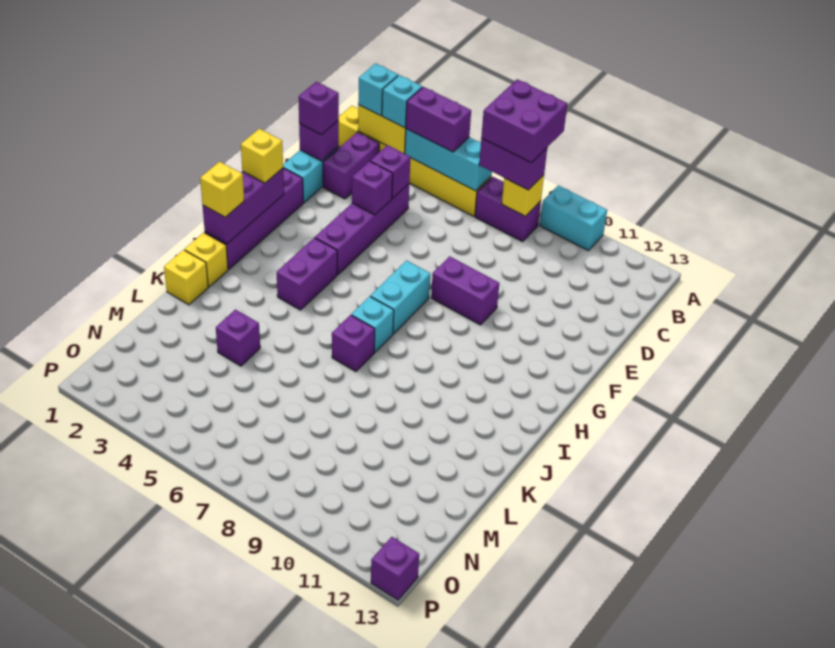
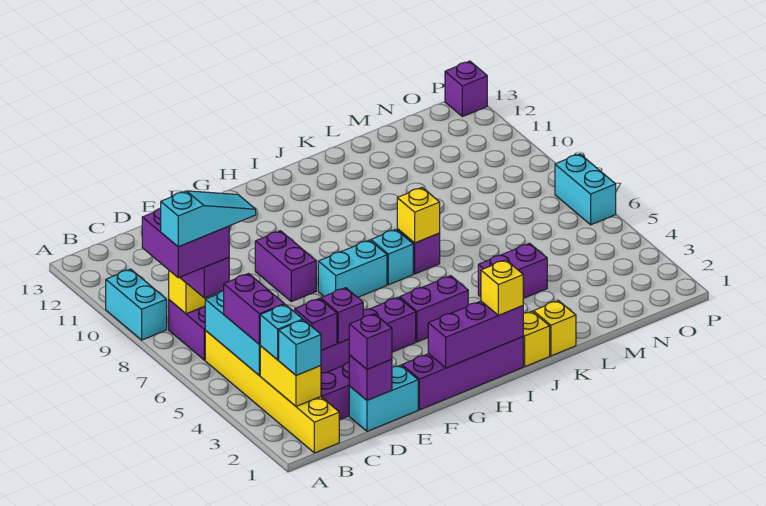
none -> cyan slope A7:C7 level 5 top A
yellow brick G1 level 3 -> yellow brick J7 level 2
purple brick L4 level 1 -> purple brick K4:L4 level 1
none -> cyan brick P6:P7 level 1

